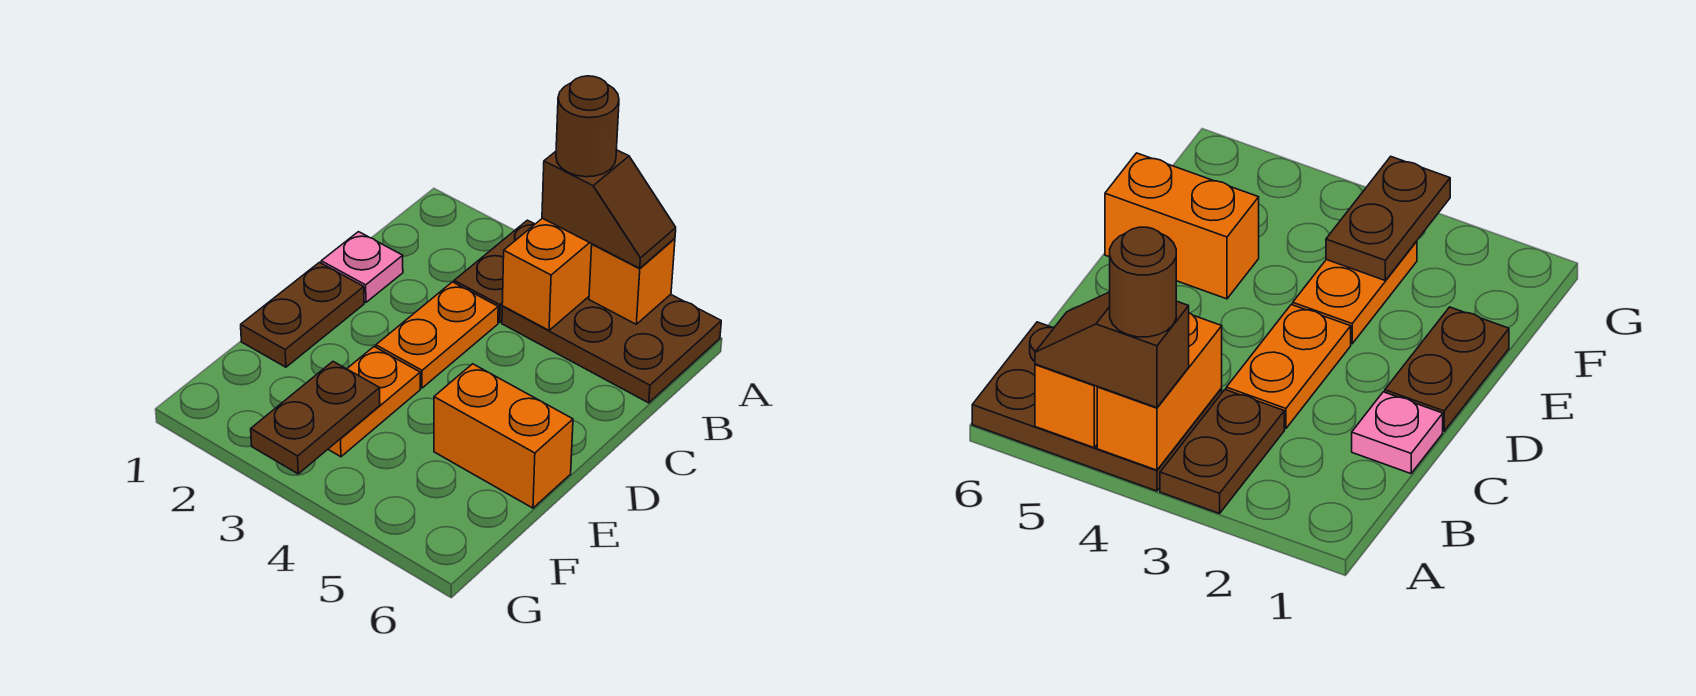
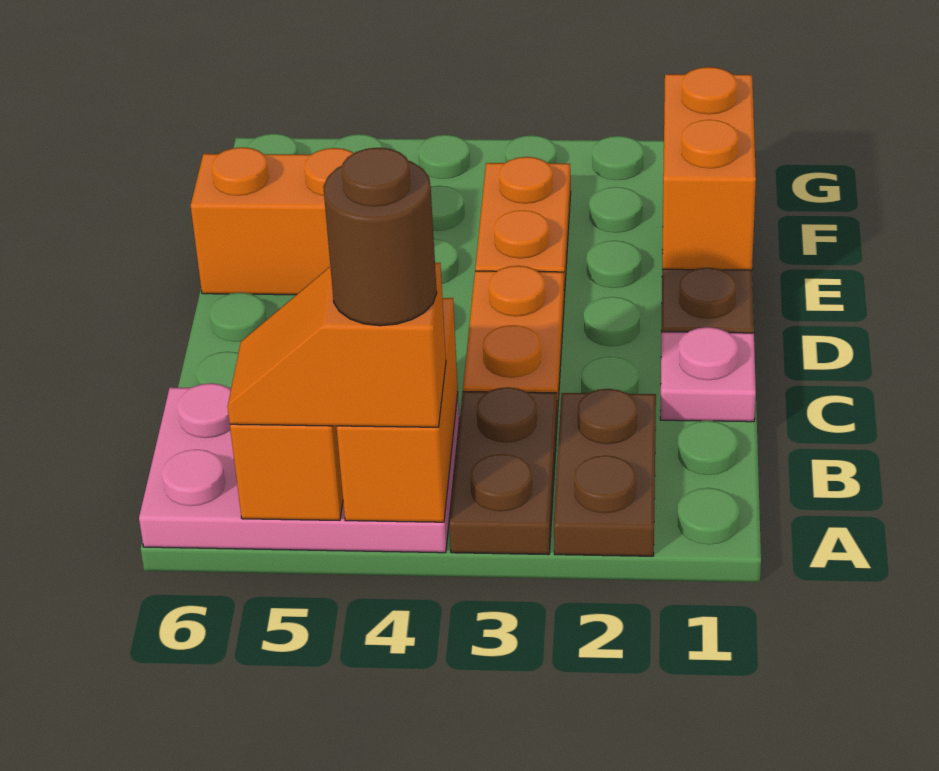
brown plate A4:B6 level 1 -> pink plate A4:B6 level 1
brown slope A4:A5 level 3 top 4 -> orange slope A4:A5 level 3 top 4
none -> orange brick E1:F1 level 2
brown plate F3:G3 level 2 -> brown plate A2:B2 level 1

